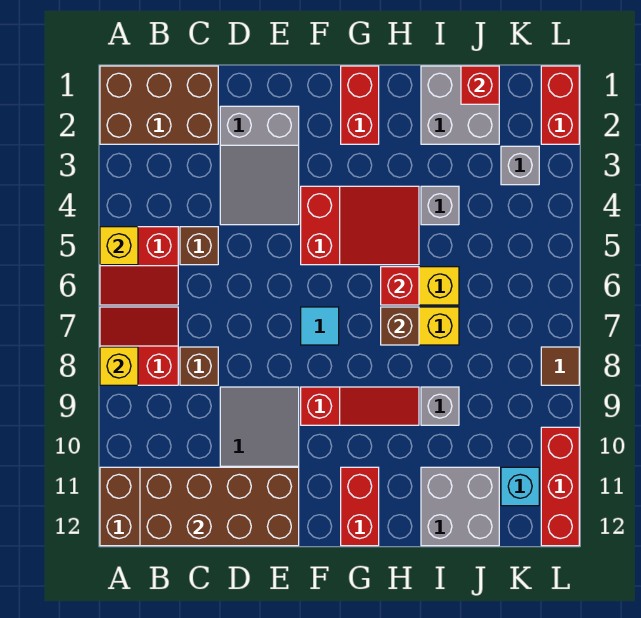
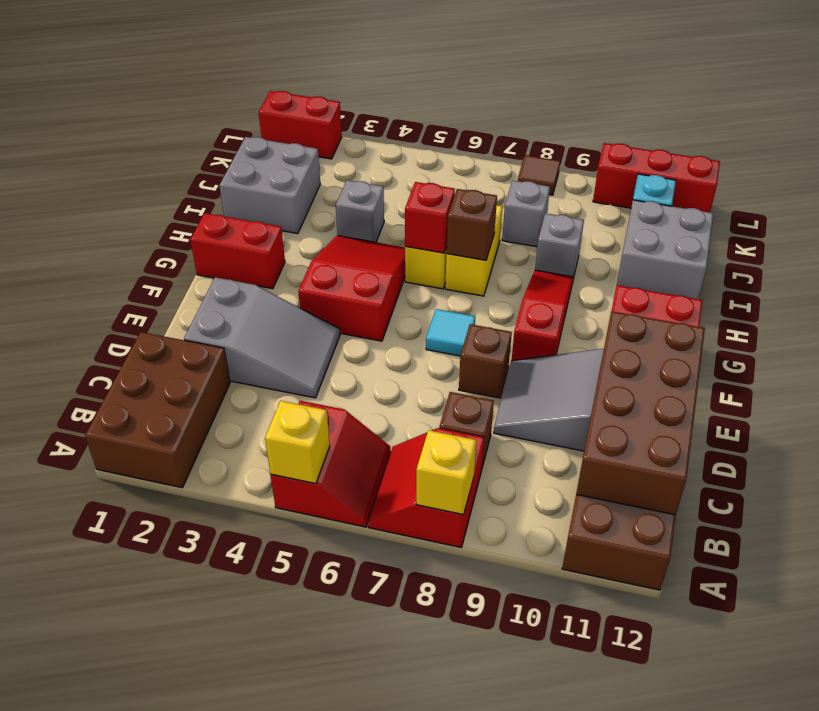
brown brick C5 level 1 -> brown brick E8 level 1
red brick J1 level 2 -> none
grey brick K3 level 1 -> grey brick J8 level 1

